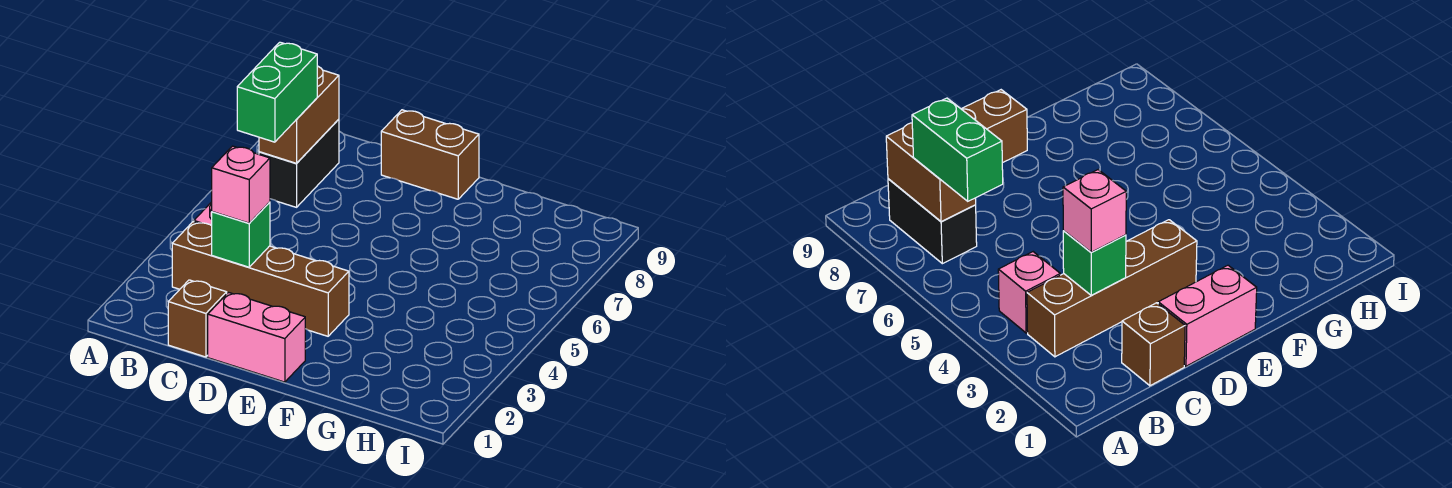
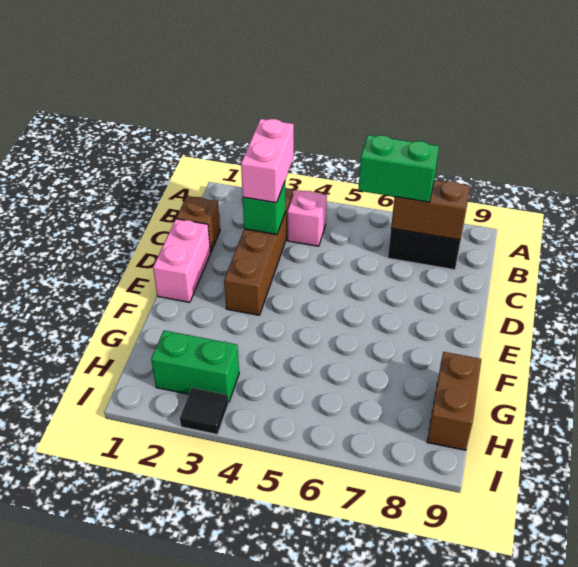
pink brick C3 level 3 -> pink brick B3:C3 level 3
brown brick D9:E9 level 1 -> brown brick G9:H9 level 1
none -> green brick H2:H3 level 1
none -> black tile I3 level 1

